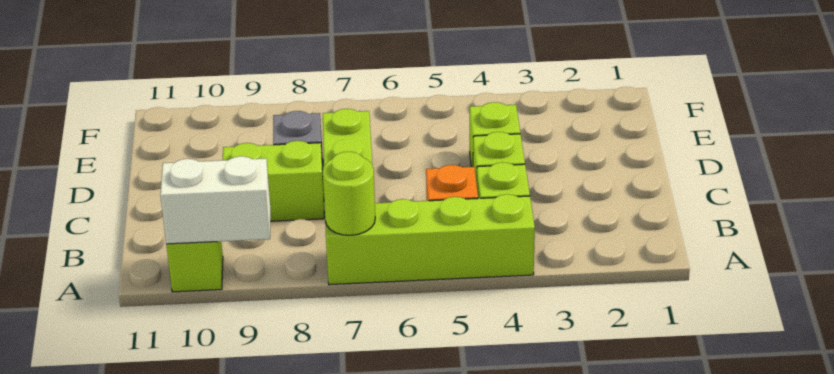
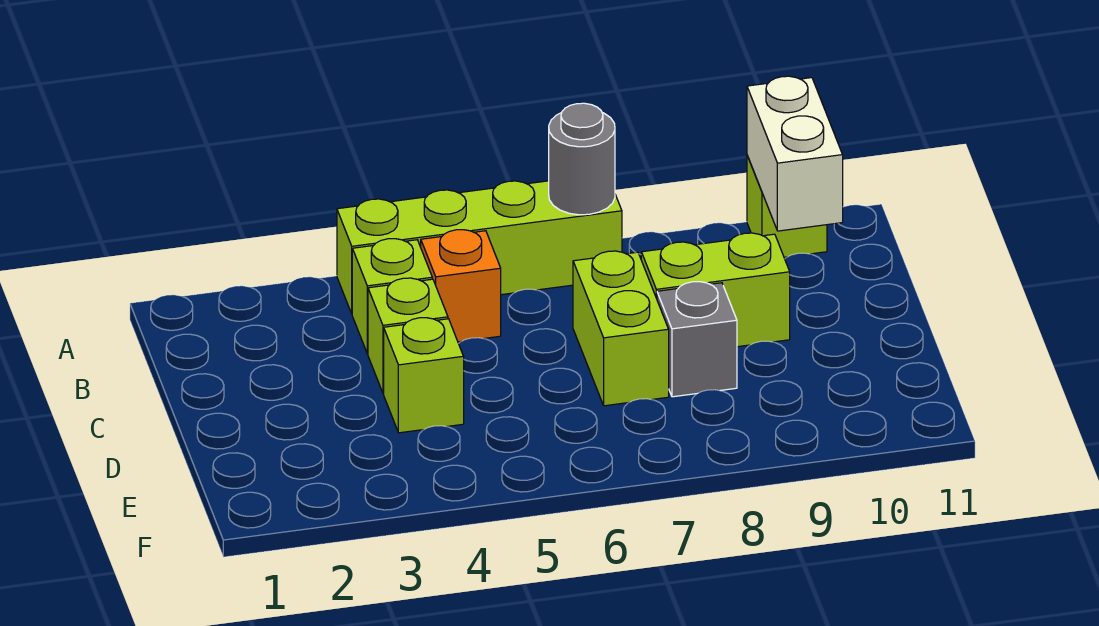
lime round brick A7 level 2 -> grey round brick A7 level 2
white brick A9:A10 level 2 -> white brick A10:B10 level 2

